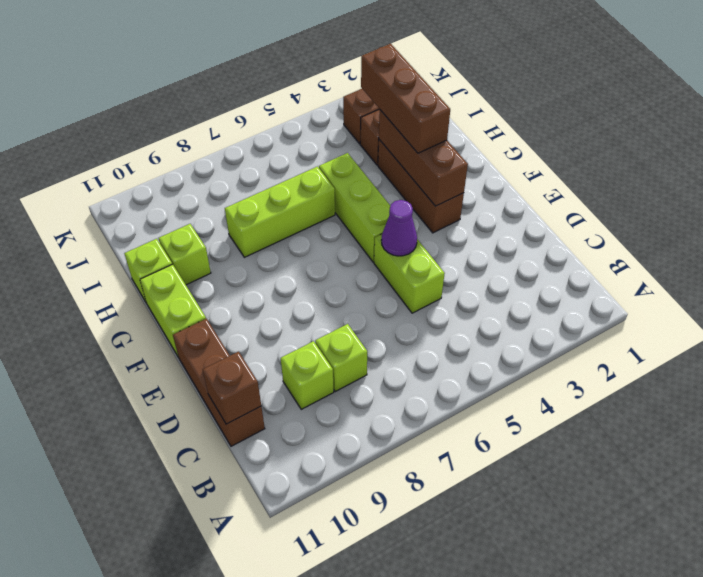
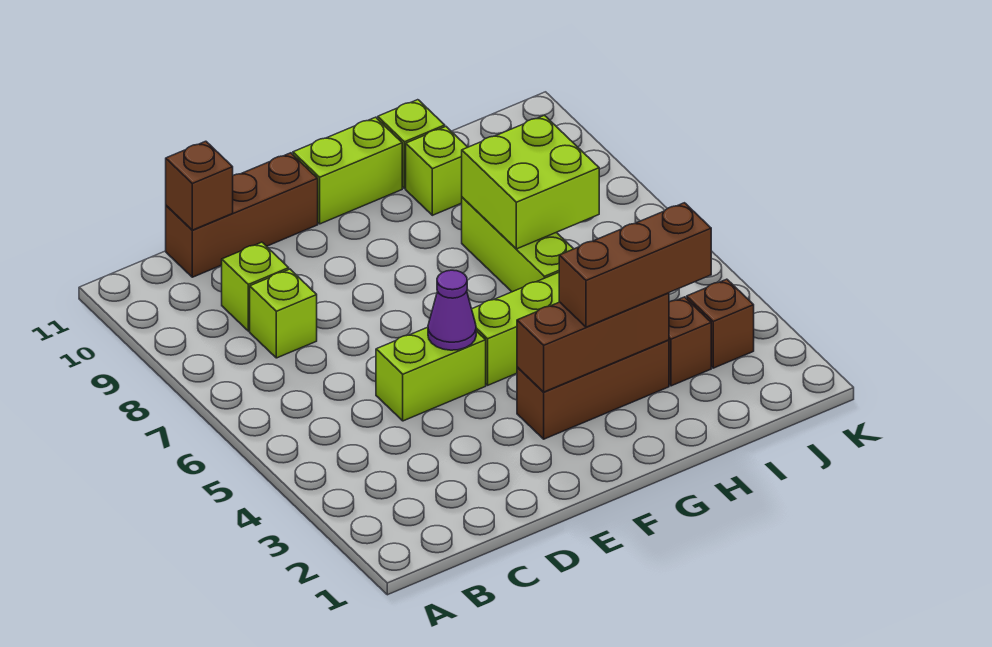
none -> lime brick H7:I8 level 2

